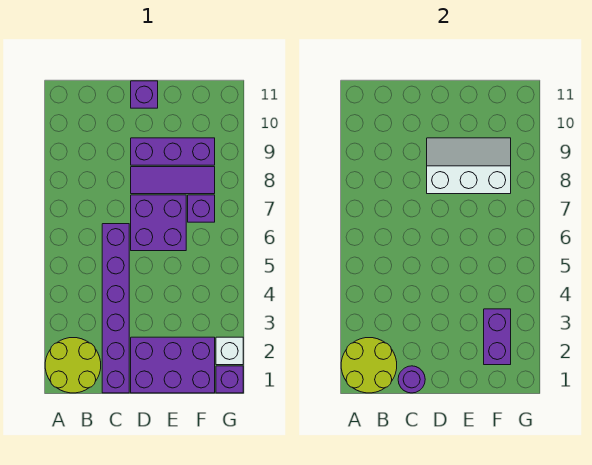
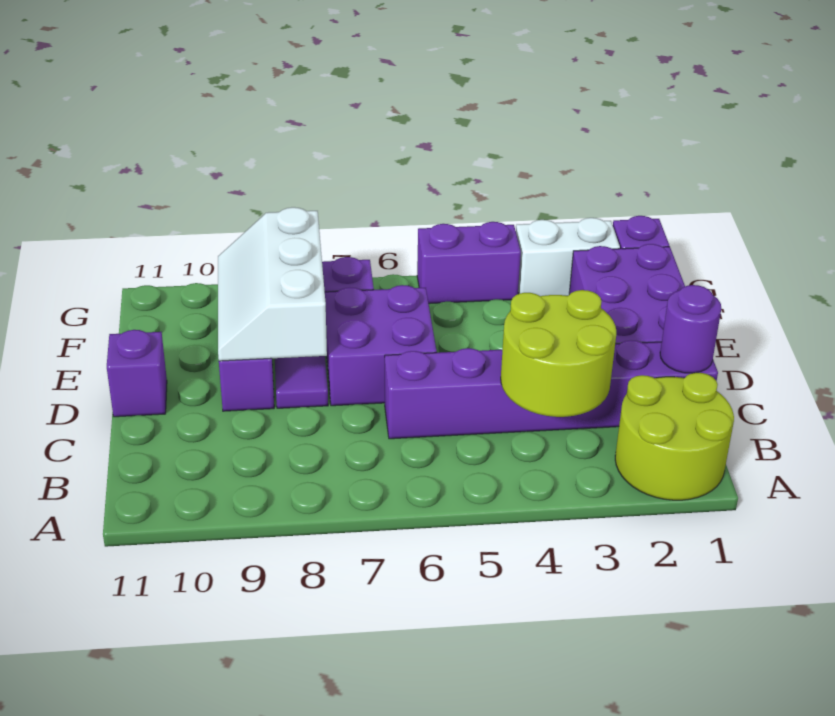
lime round brick A1:B2 level 2 -> lime round brick B3:C4 level 2
purple brick F2:F3 level 2 -> purple brick G4:G5 level 1
white brick G2 level 1 -> white brick G2:G3 level 1

